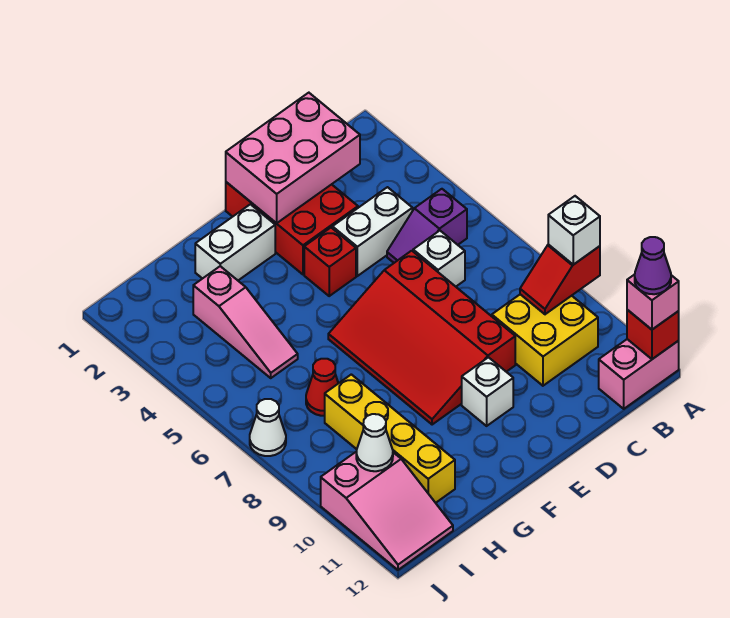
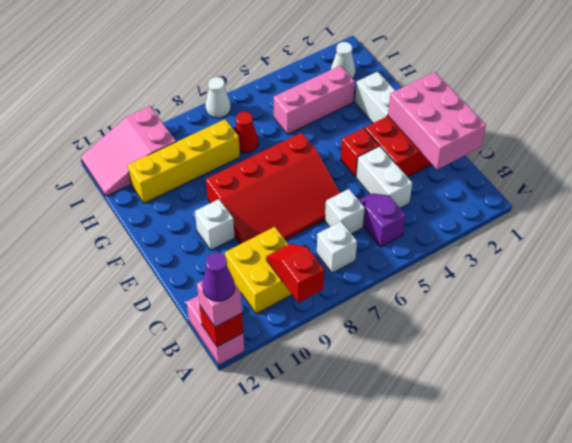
white brick A9 level 3 -> white brick B7 level 1
red slope D6:F9 level 1 top D -> red slope D6:F9 level 1 top F
pink slope H3:H5 level 1 top 3 -> pink brick H3:H5 level 1
white cone I10 level 2 -> white cone I2 level 1

